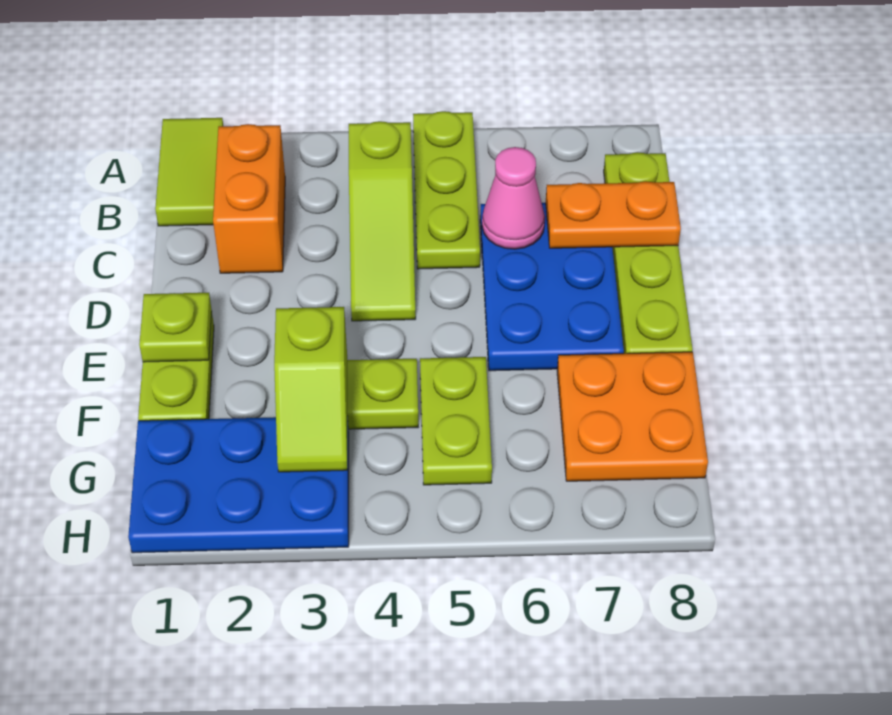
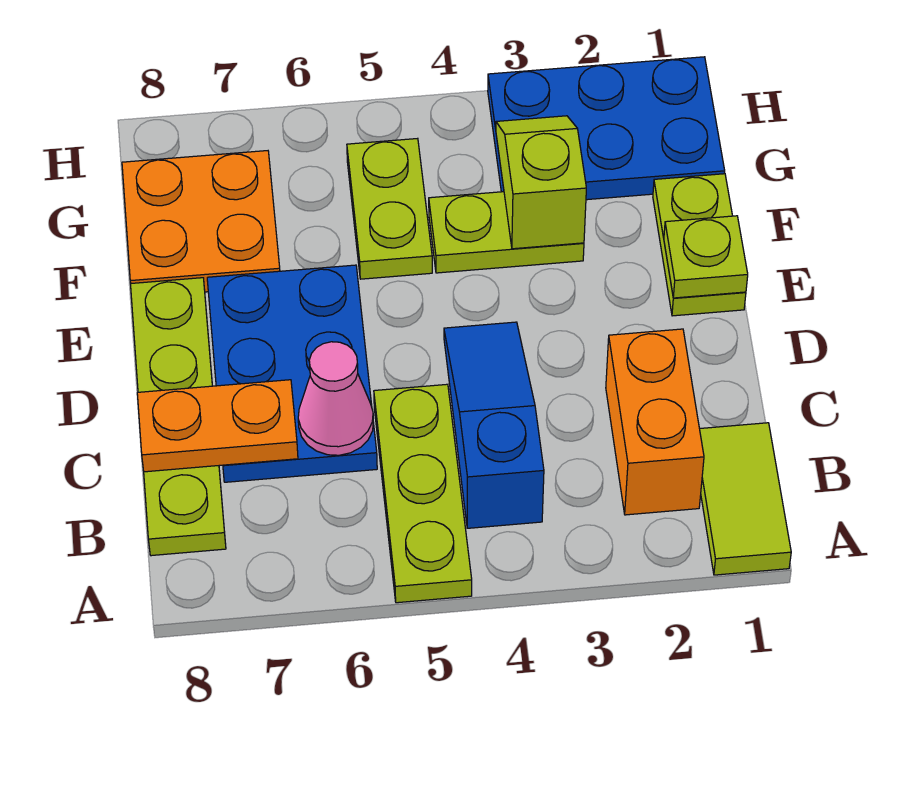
lime slope B4:D4 level 1 top B -> blue slope B4:D4 level 1 top B

